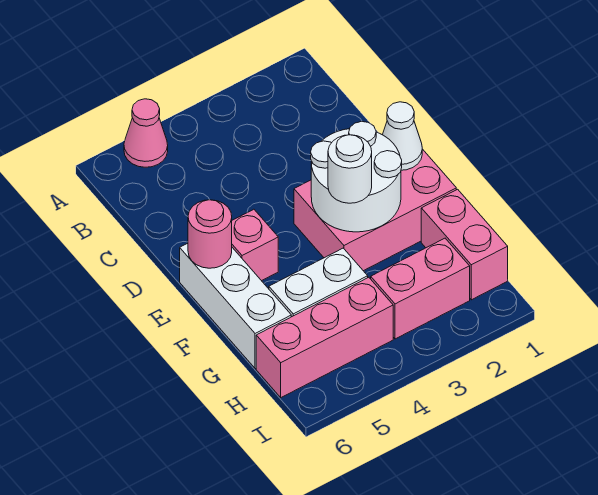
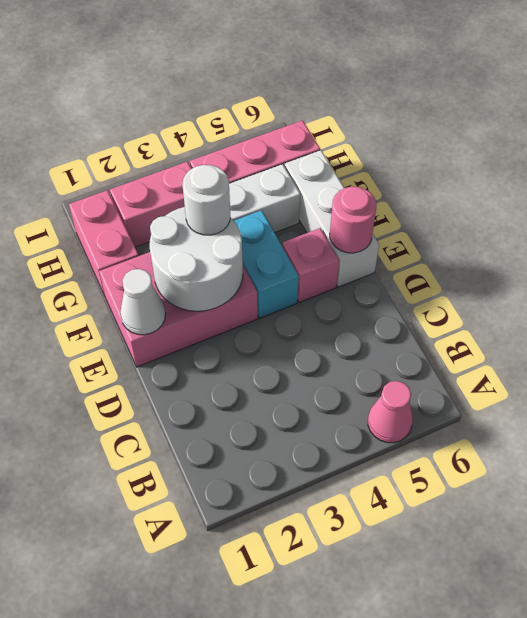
none -> cyan brick E4:F4 level 1

